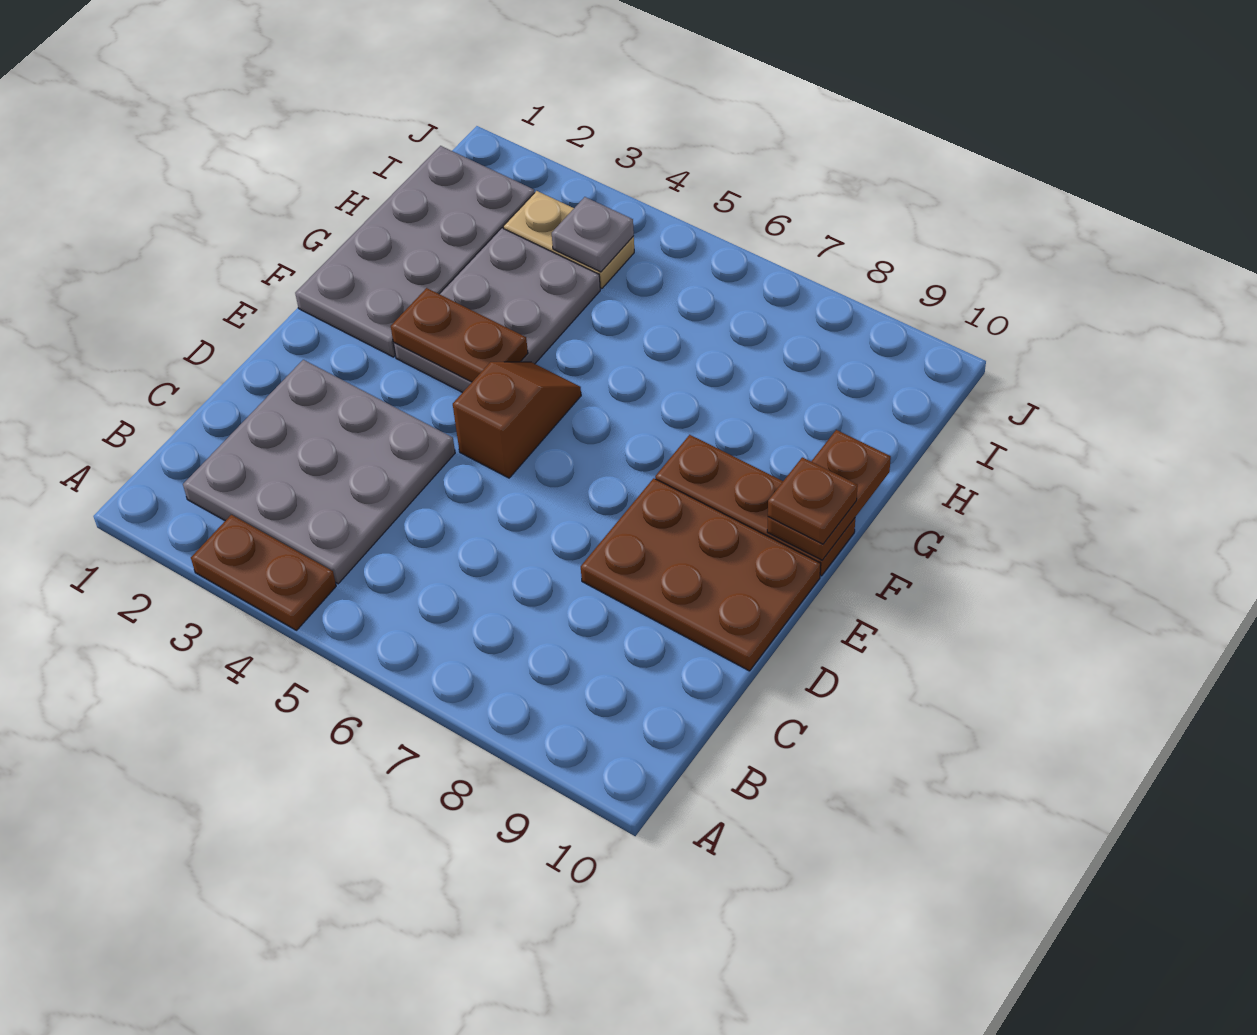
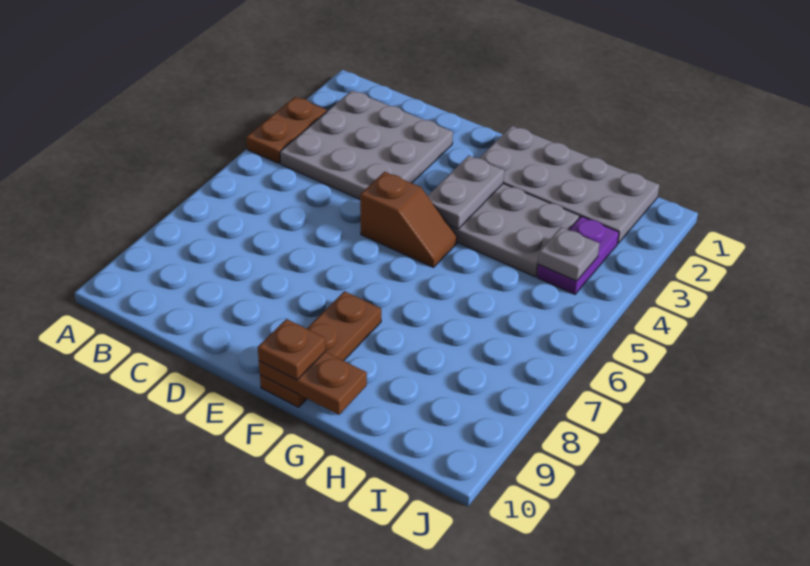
brown plate D8:E10 level 1 -> none
brown plate F3:F4 level 2 -> grey plate F3:F4 level 2
tan plate I3:I4 level 1 -> purple plate I3:I4 level 1

